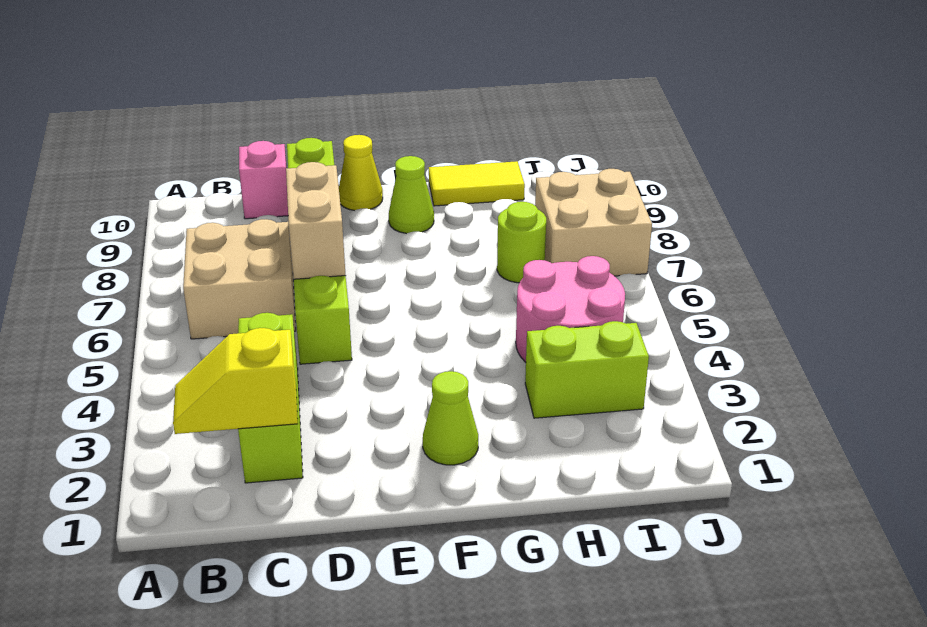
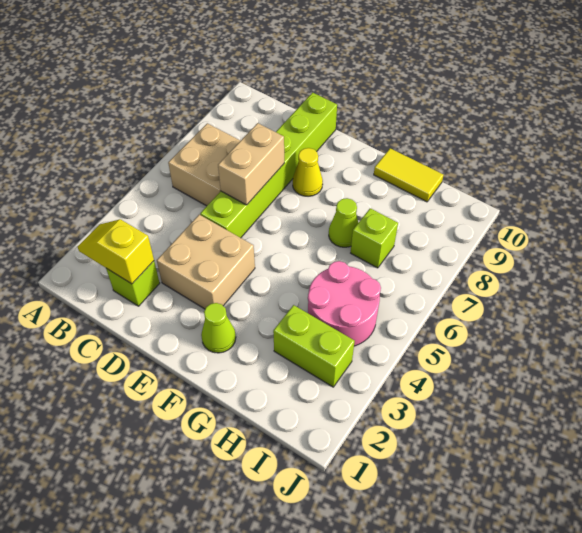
lime brick C2:C4 level 1 -> lime brick C2 level 1
pink brick C10 level 1 -> none
yellow cone E10 level 1 -> yellow cone E8 level 1
lime cone F9 level 1 -> lime cone G7 level 1
lime round brick H7 level 1 -> lime brick H7 level 1
tan brick I7:J8 level 1 -> tan brick D3:E4 level 1

